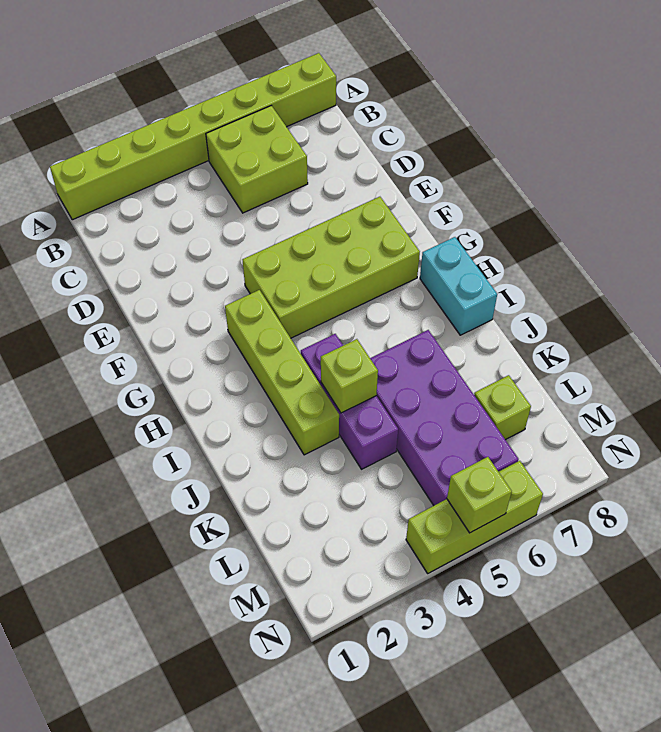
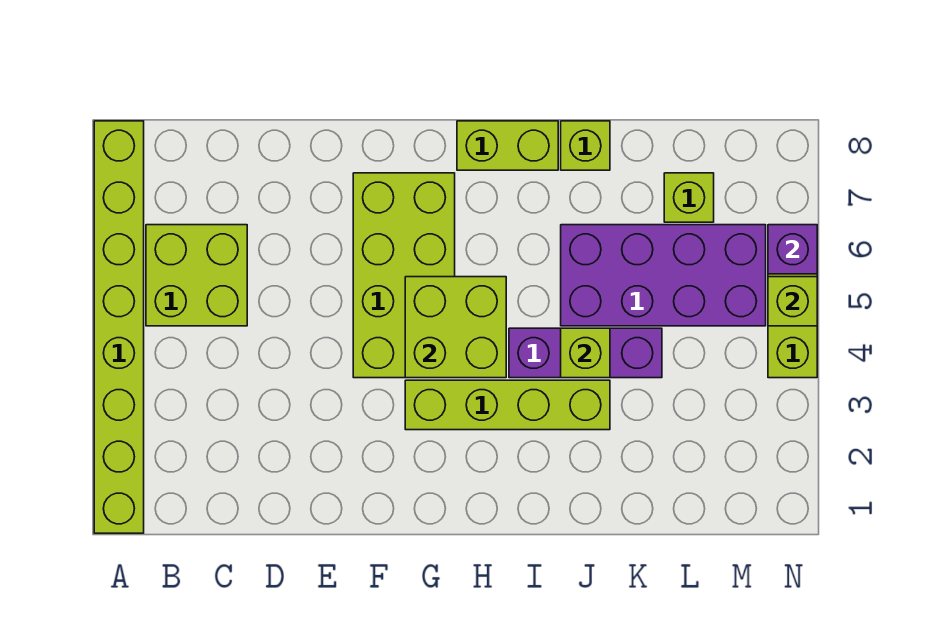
none -> lime brick G4:H5 level 2
cyan brick H8:I8 level 1 -> lime brick H8:I8 level 1
none -> lime brick J8 level 1
none -> purple brick N6 level 2

